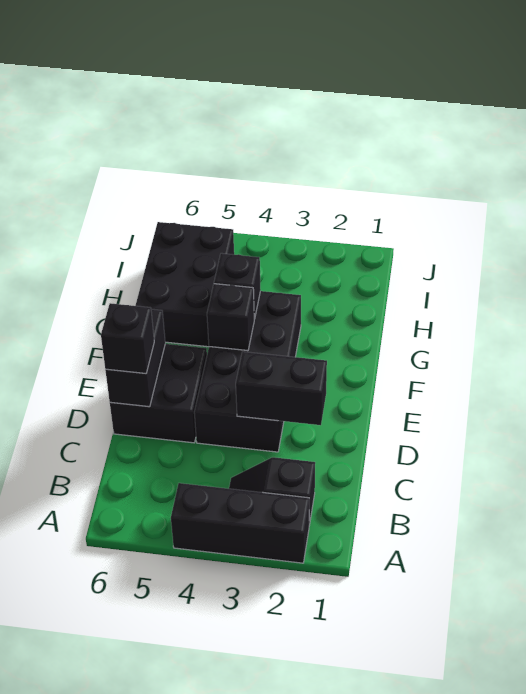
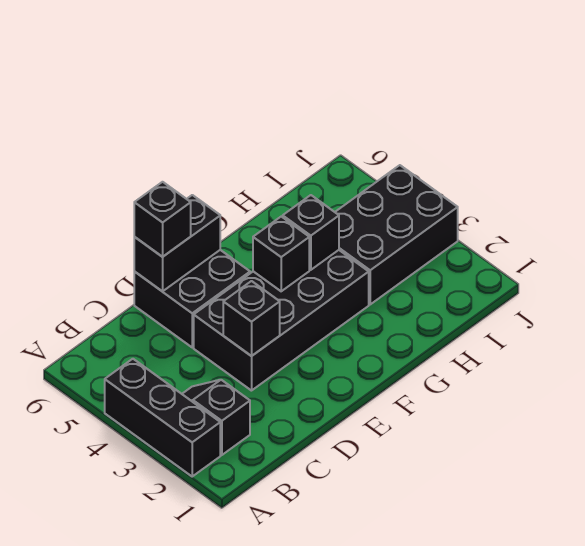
black brick D2:D3 level 2 -> black brick D3 level 2
black brick G5:I6 level 1 -> black brick H3:J4 level 1

